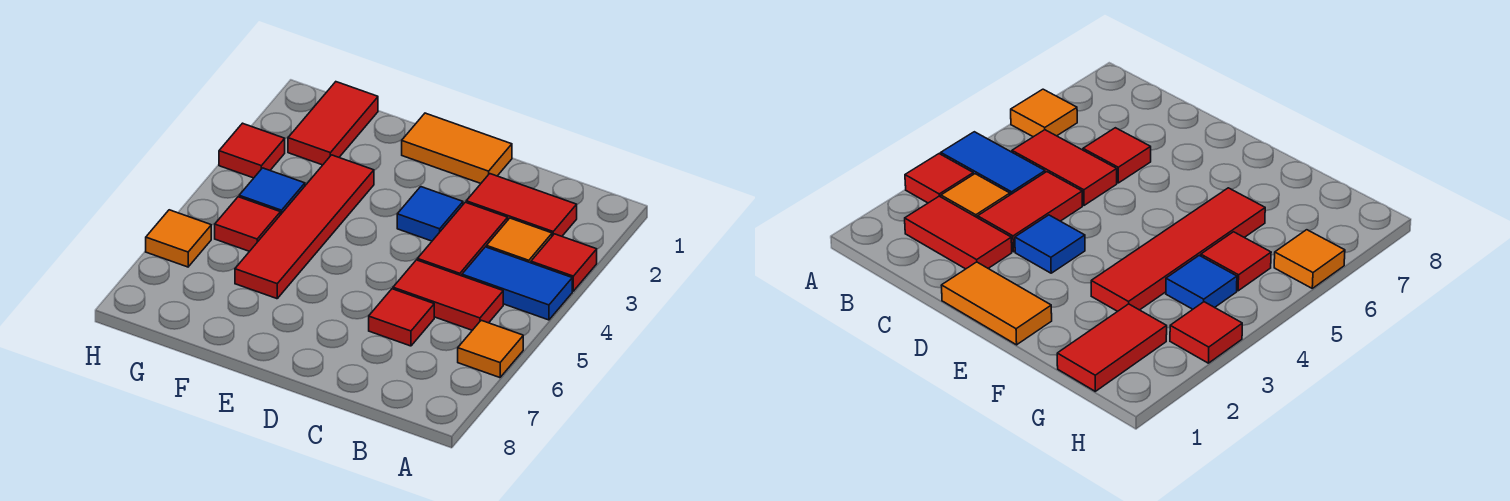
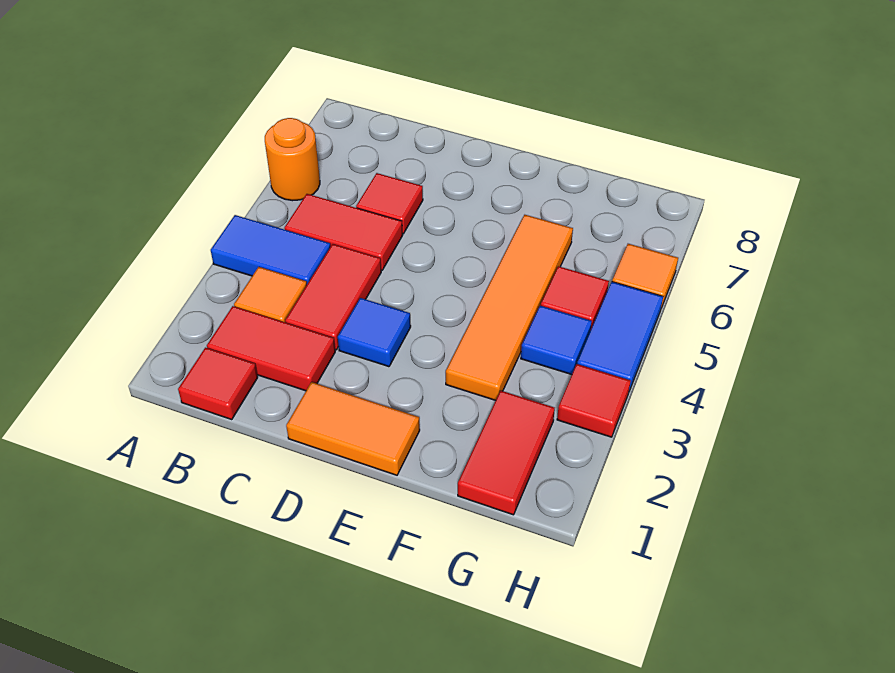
red tile A3 level 1 -> red tile B1 level 1
orange tile A6 level 1 -> orange round brick A6 level 1
red tile F3:F6 level 1 -> orange tile F3:F6 level 1
none -> blue tile H4:H5 level 1

